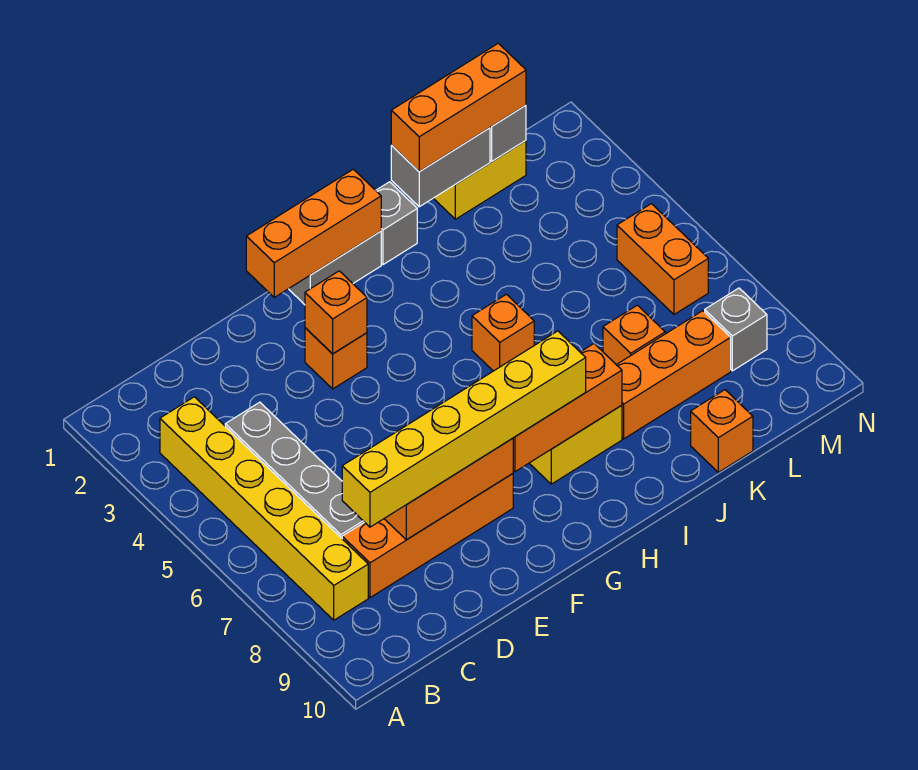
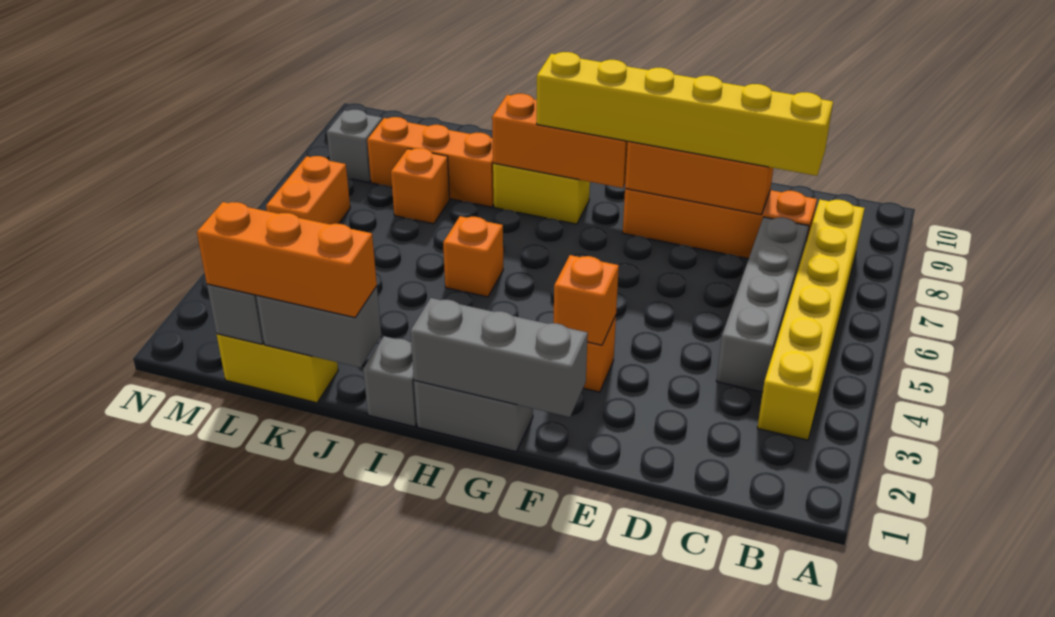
orange brick F1:H1 level 2 -> grey brick F1:H1 level 2
orange brick K10 level 1 -> none

